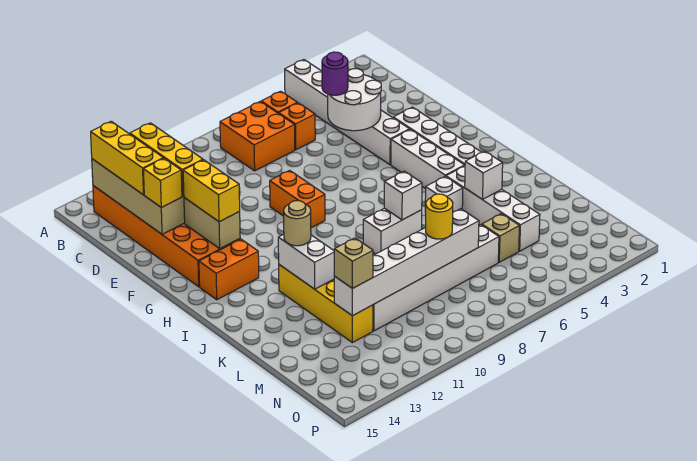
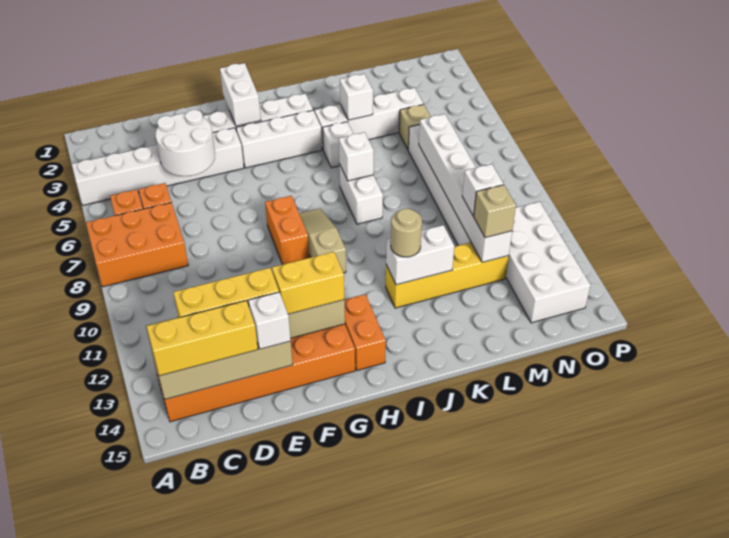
orange brick B7:C8 level 1 -> orange brick A7:C8 level 1
purple round brick D5 level 3 -> none
yellow brick E14 level 3 -> white brick E14 level 3
orange brick F9:G9 level 1 -> orange brick G8:G9 level 1
none -> white brick G2:G3 level 2
none -> tan slope H8:H10 level 1 top 10
yellow round brick M8 level 3 -> none
none -> white brick M11 level 3
none -> white brick N11:O14 level 1

